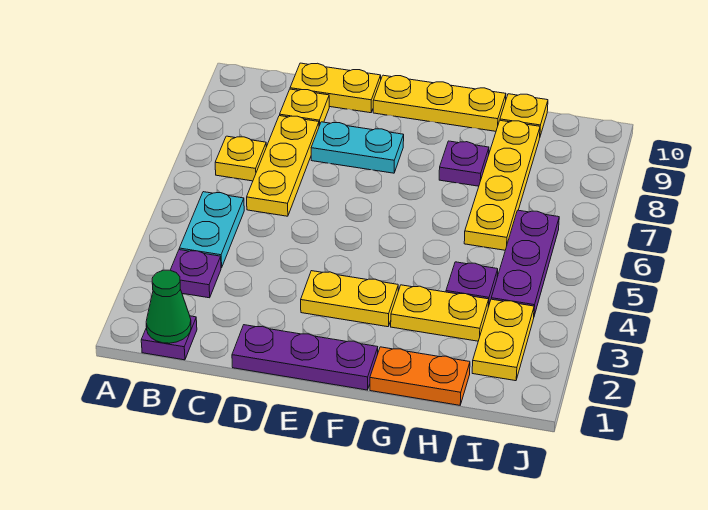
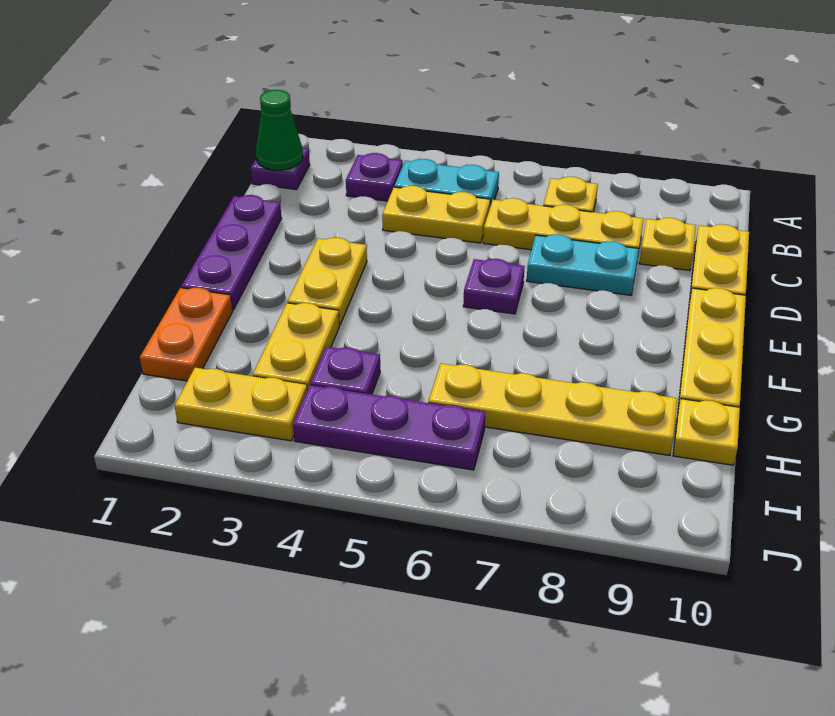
none -> yellow plate C4:C5 level 1
cyan plate D8:E8 level 1 -> cyan plate D7:D8 level 1
purple plate G8 level 1 -> purple plate E6 level 1

